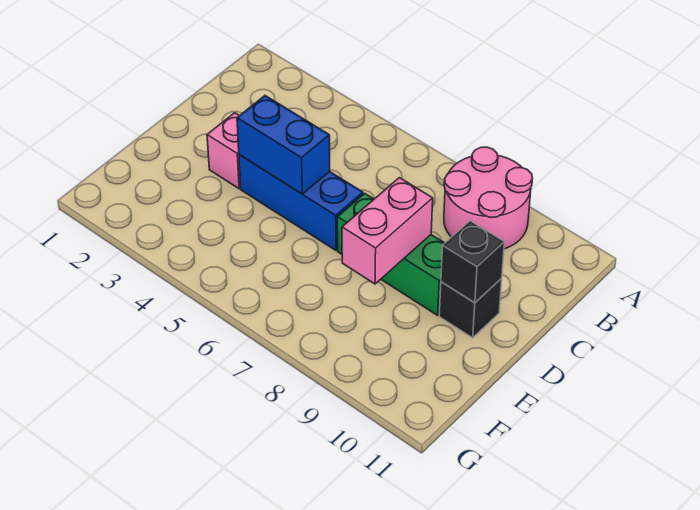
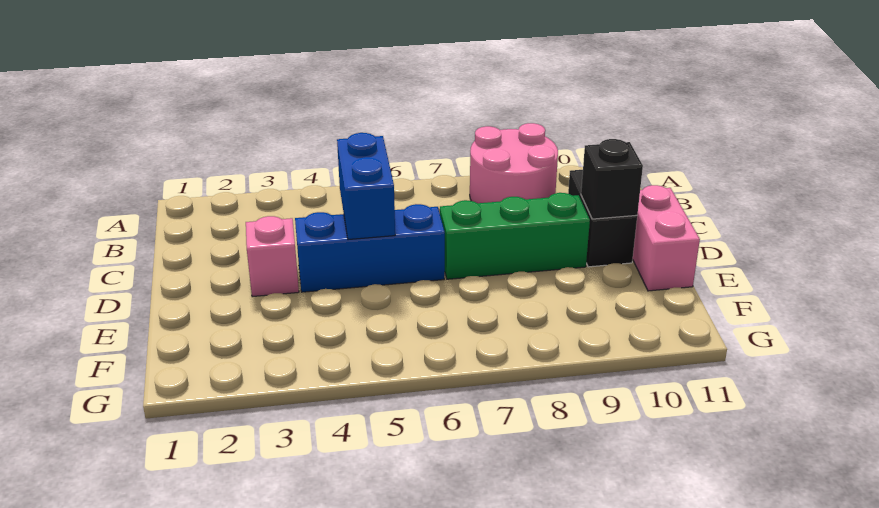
blue brick D4:D5 level 2 -> blue brick C5:D5 level 2
pink brick D8:E8 level 2 -> pink brick D11:E11 level 1
black brick D10 level 1 -> black brick C10:D10 level 1

